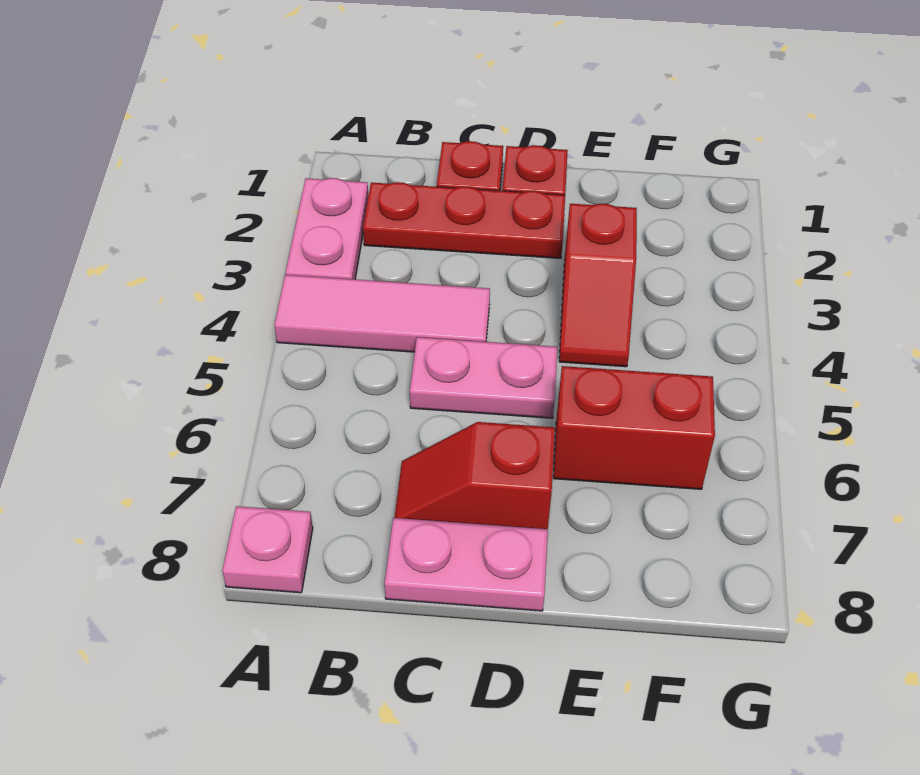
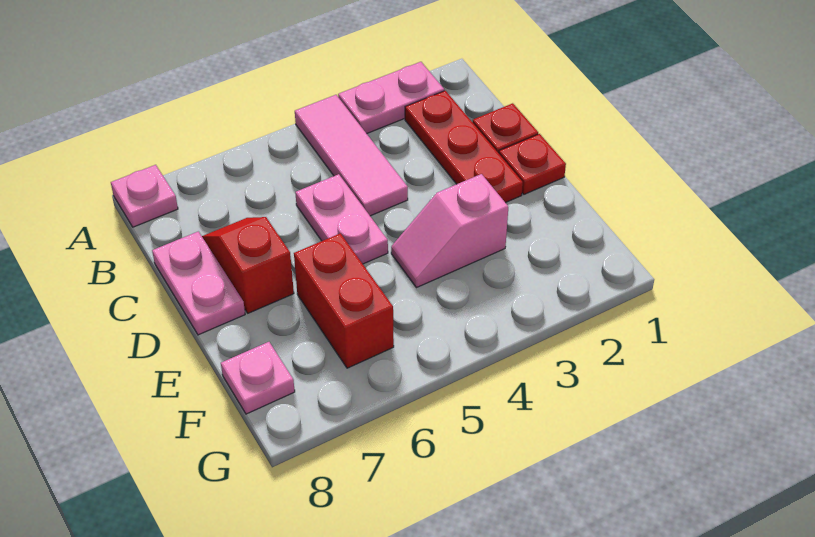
red slope E3:E4 level 1 top 3 -> pink slope E3:E4 level 1 top 3
none -> pink plate F8 level 1

